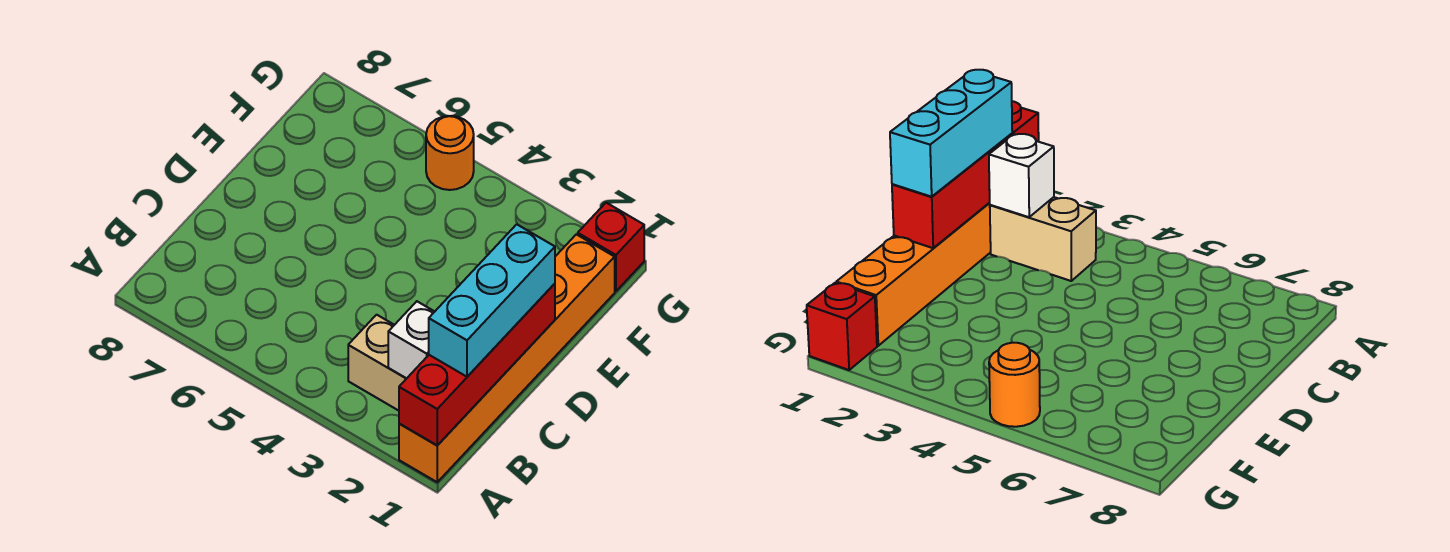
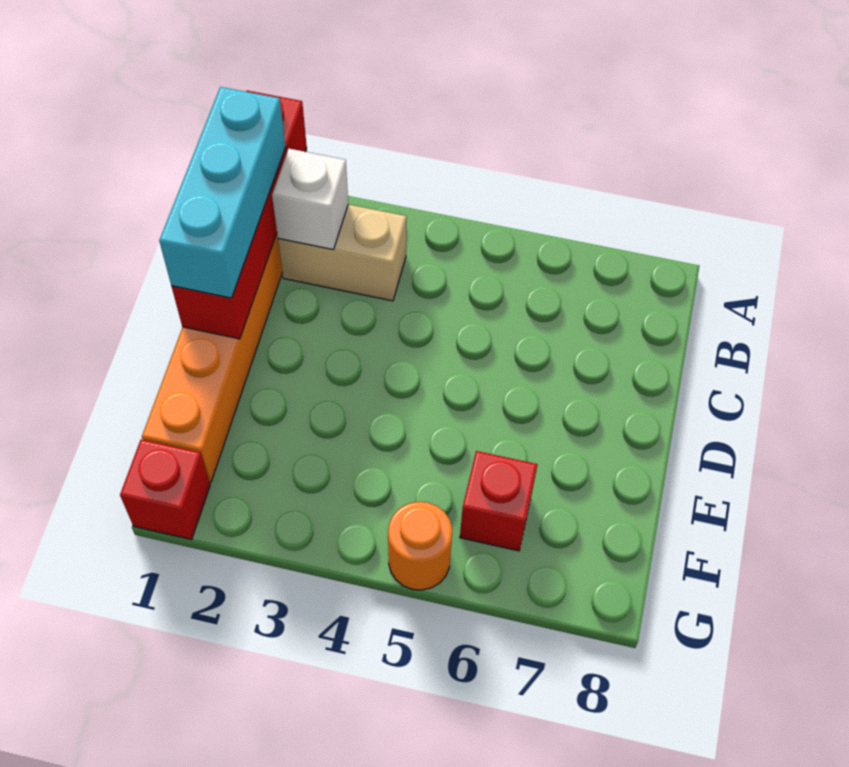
none -> red brick F6 level 1

